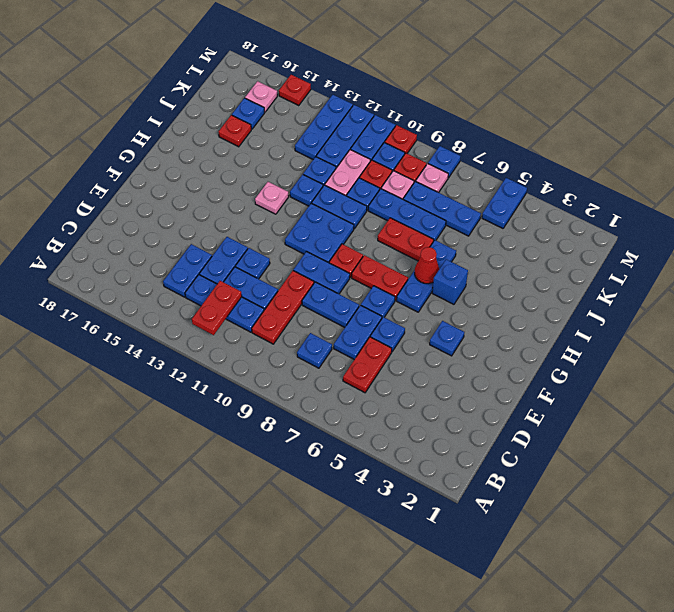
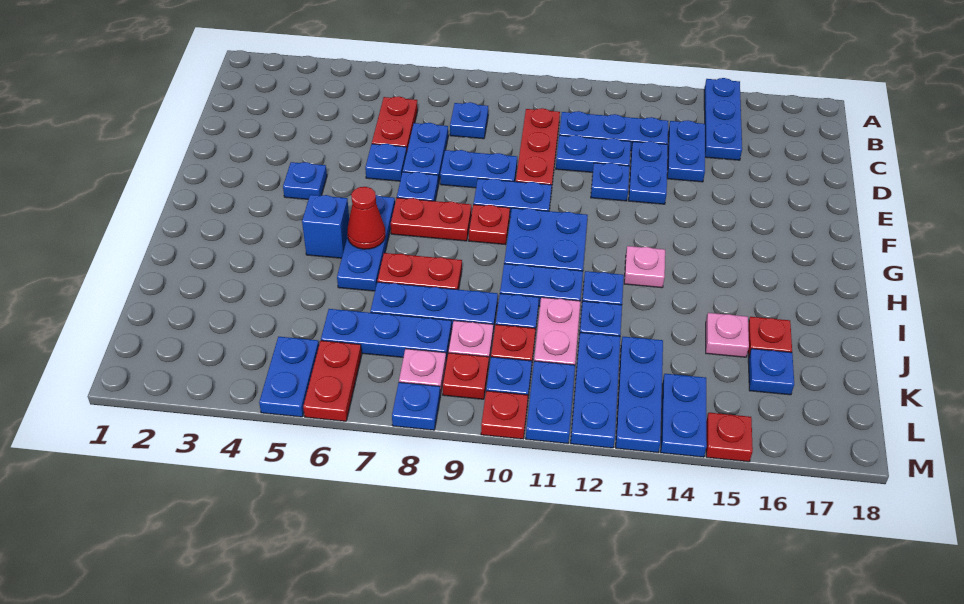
none -> blue plate A15:C15 level 1
red plate B12:C12 level 2 -> red plate L6:M6 level 1
none -> blue plate L14:M14 level 1
pink plate L16 level 1 -> pink plate J15 level 1

